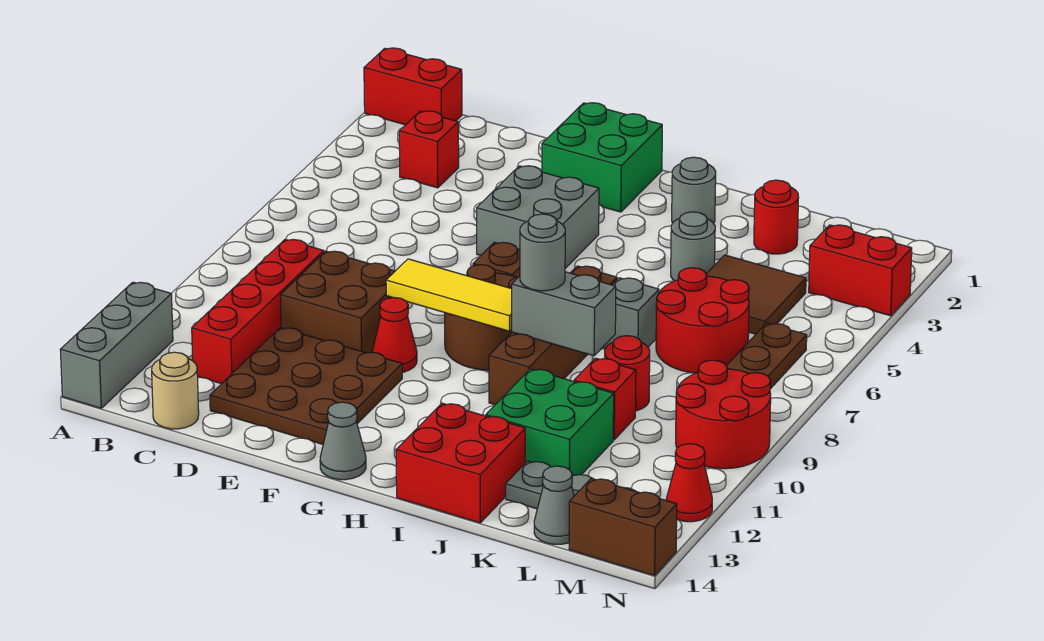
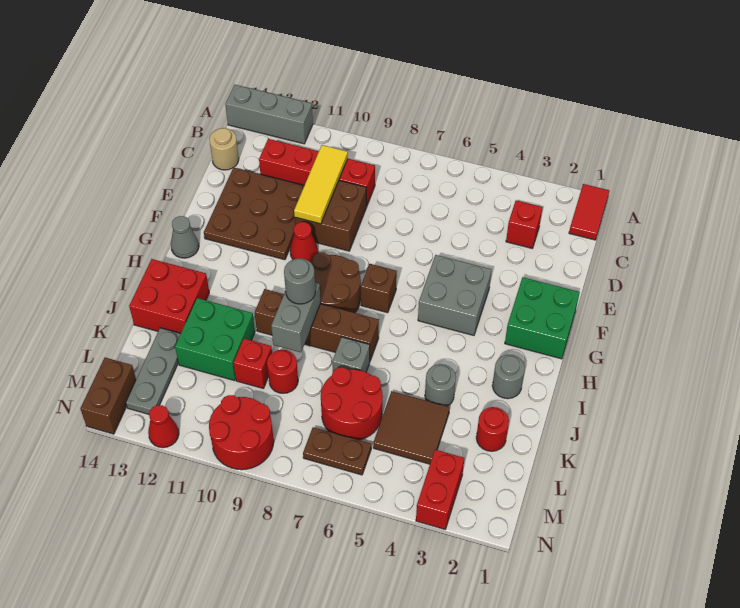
red brick A1:B1 level 1 -> red tile A1:B1 level 1
yellow tile F9:H9 level 2 -> yellow tile C10:E10 level 2
grey cone L14 level 1 -> none

